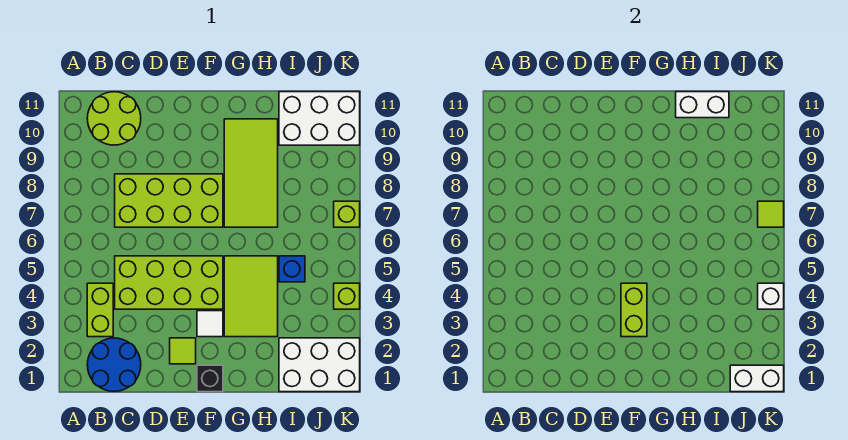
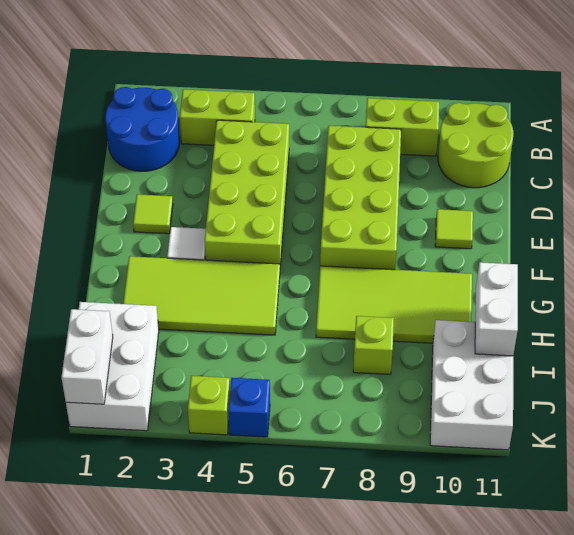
black brick F1 level 1 -> none
lime brick F3:F4 level 2 -> lime brick B8:B9 level 1
lime tile G3:H5 level 1 -> lime tile G2:H5 level 1
blue brick I5 level 1 -> blue brick K5 level 1
white brick K4 level 2 -> none
lime brick K7 level 1 -> lime brick I8 level 1
lime tile K7 level 2 -> lime tile E10 level 1

